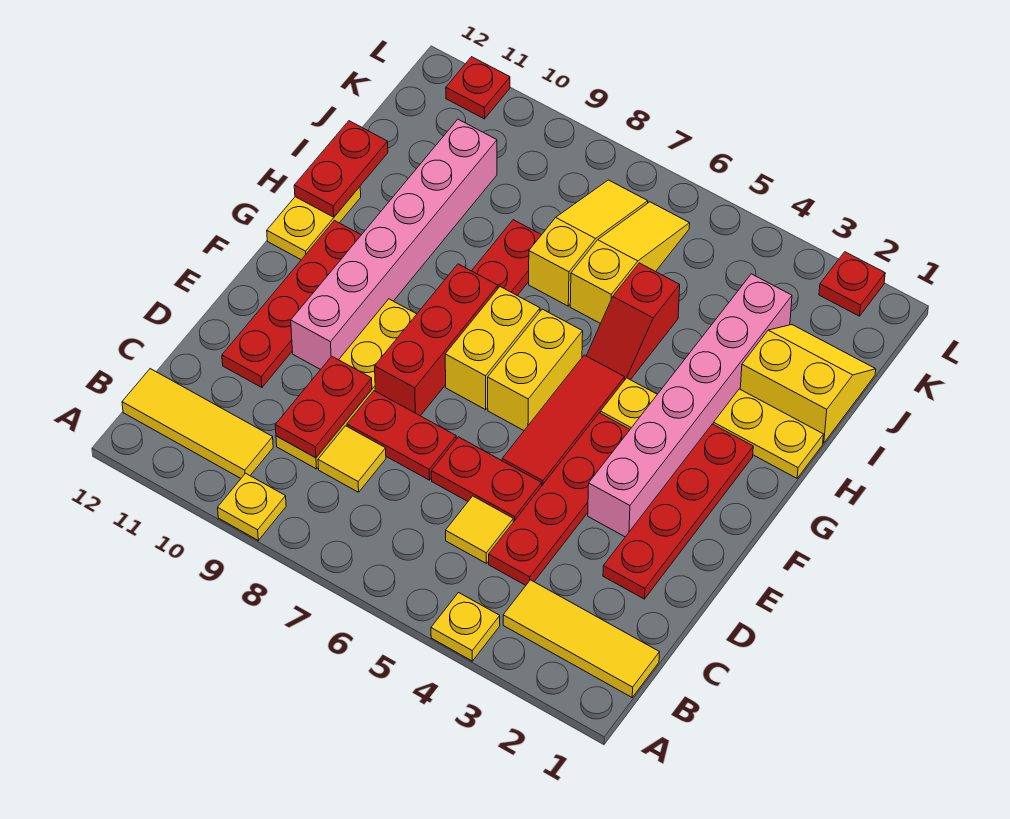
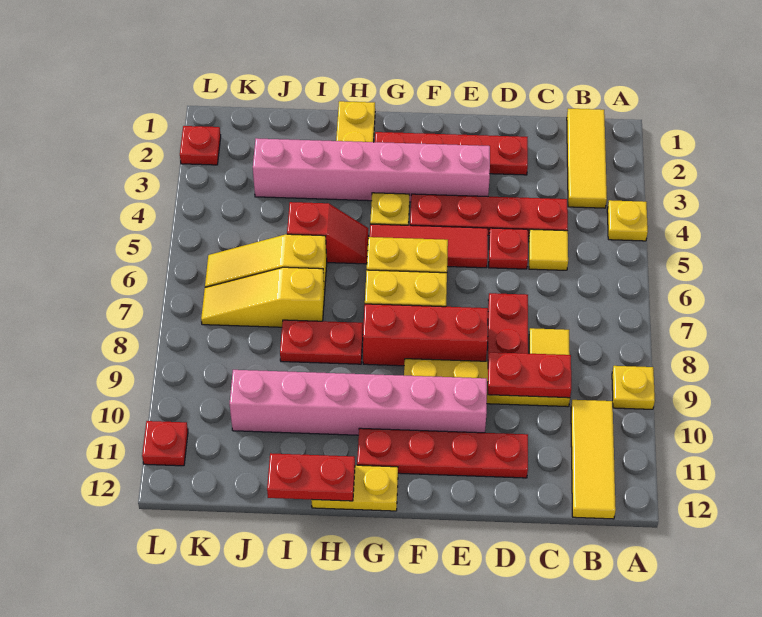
red plate D5:D6 level 1 -> red plate D5 level 1
yellow slope I1:J2 level 1 top I -> none

